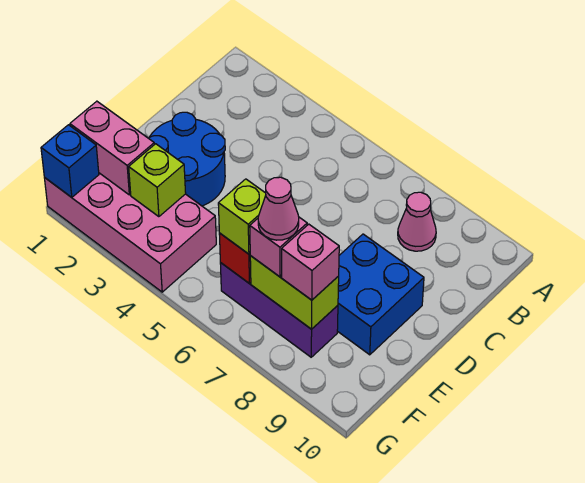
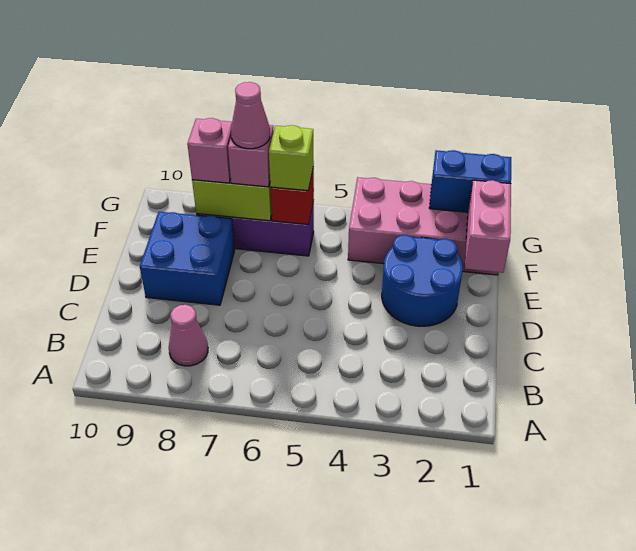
pink brick F1:F2 level 2 -> pink brick E1:F1 level 2
lime brick F3 level 2 -> none
blue brick G1 level 2 -> blue brick G1:G2 level 2

